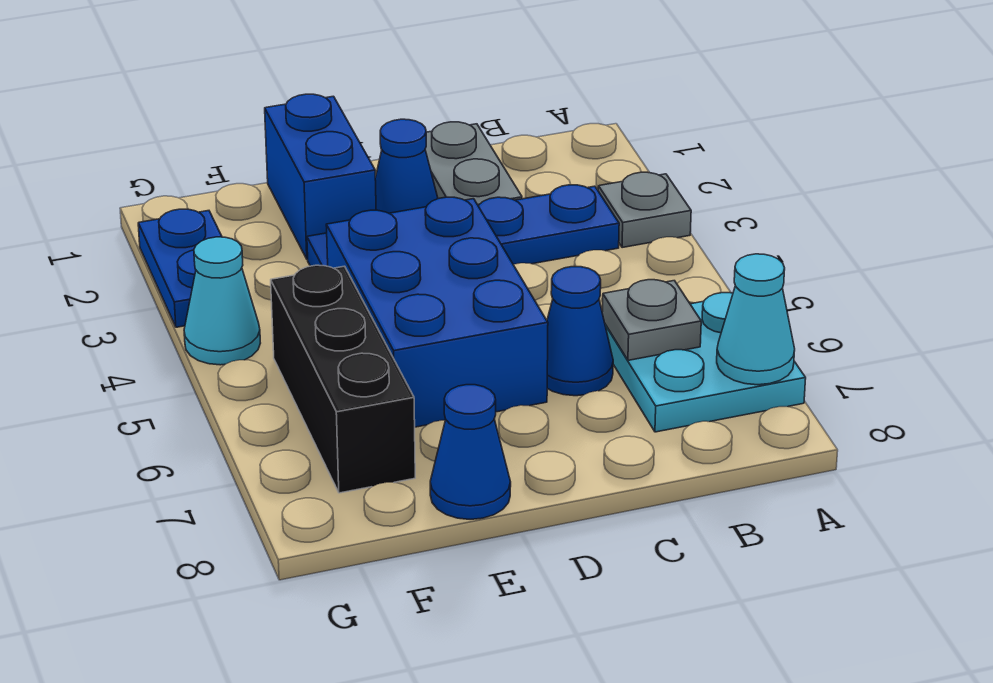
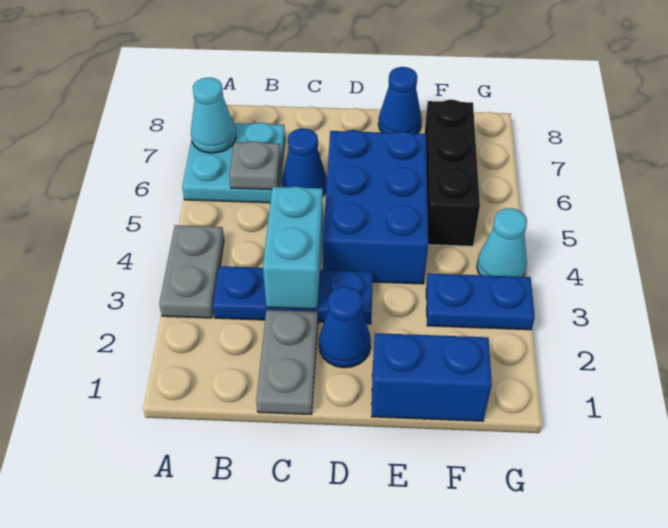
grey plate A3 level 1 -> grey plate A3:A4 level 1
blue plate B3:E3 level 1 -> blue plate B3:D3 level 1
none -> cyan brick C3:C4 level 2
blue brick E1:E2 level 1 -> blue brick E1:F1 level 1
blue plate G2:G3 level 1 -> blue plate F3:G3 level 1

